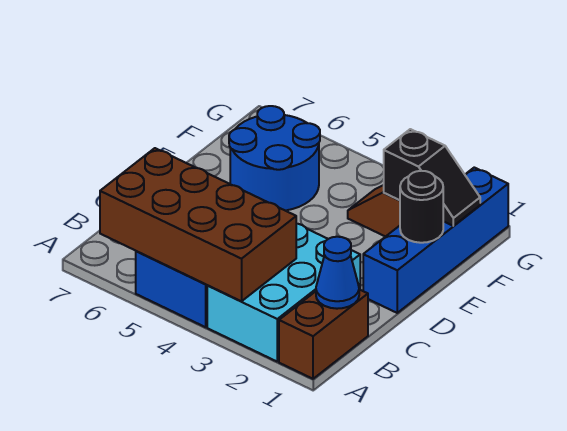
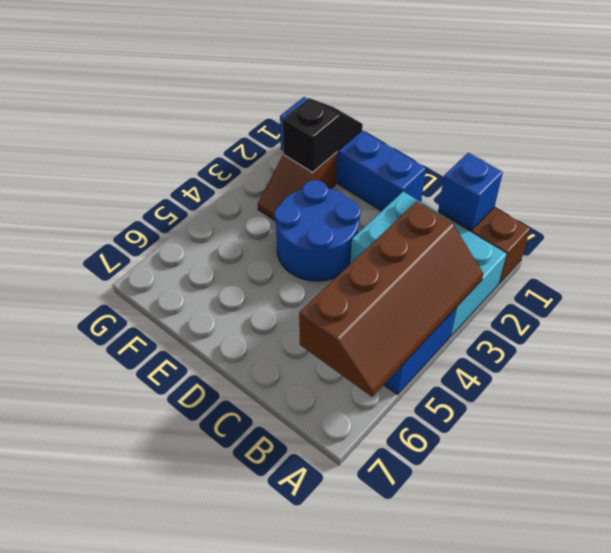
brown brick A3:B6 level 2 -> brown slope A3:B6 level 2 top B
blue cone B1 level 2 -> blue brick B1 level 2
black round brick E1 level 2 -> none
blue round brick E5:F6 level 1 -> blue round brick D3:E4 level 1

